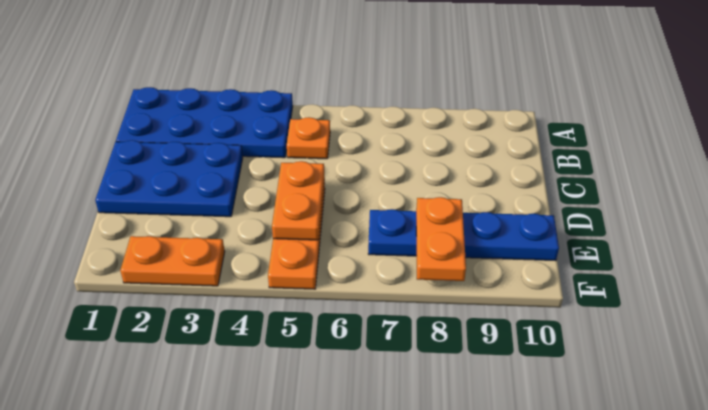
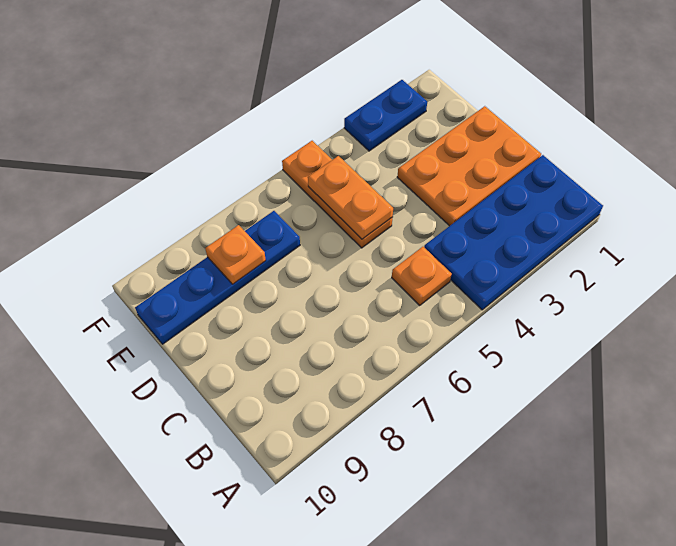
blue plate C1:D3 level 1 -> orange plate C1:D3 level 1
orange plate E8:F8 level 2 -> orange plate E8 level 2
orange plate F2:F3 level 1 -> blue plate F2:F3 level 1

